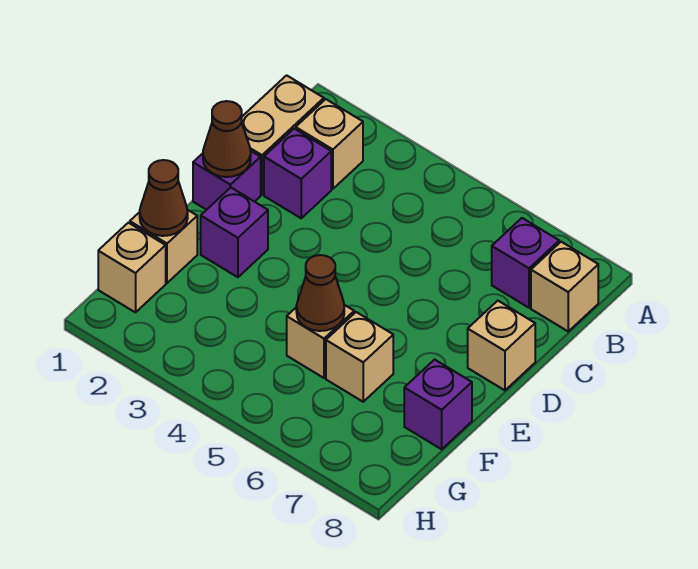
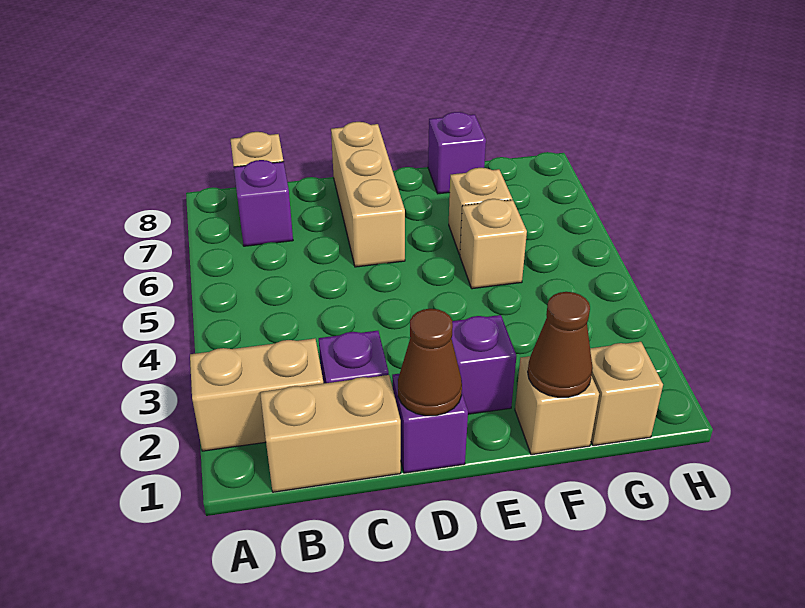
tan brick B2 level 1 -> tan brick A2:B2 level 1
tan brick D8 level 1 -> tan brick D6:D8 level 1
brown cone F5 level 2 -> none

